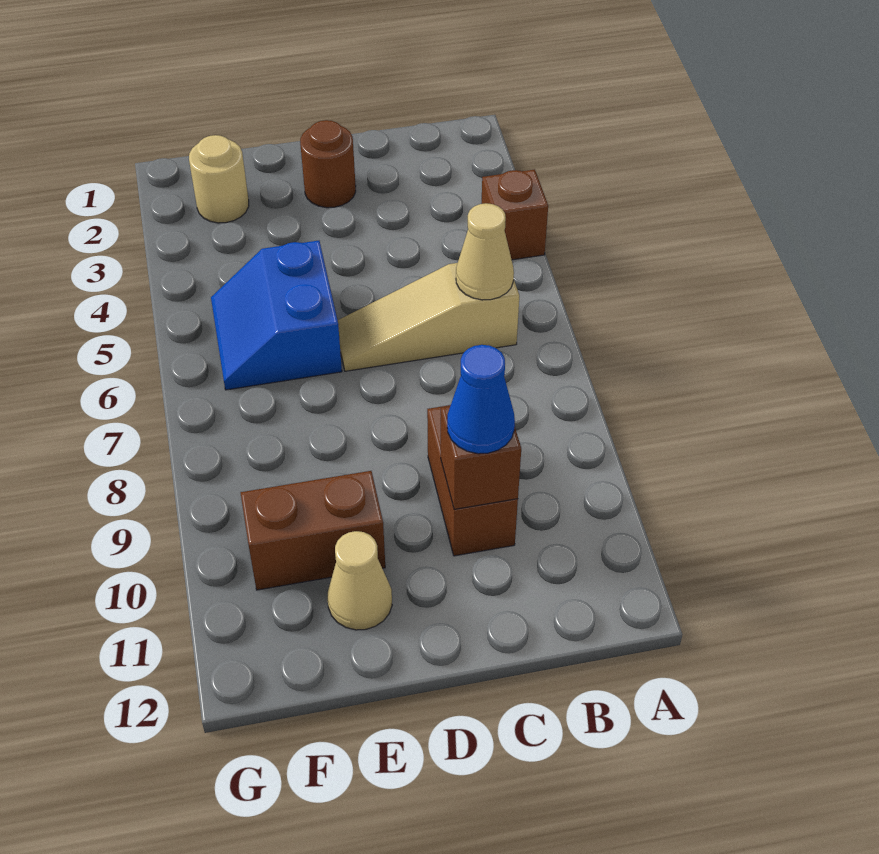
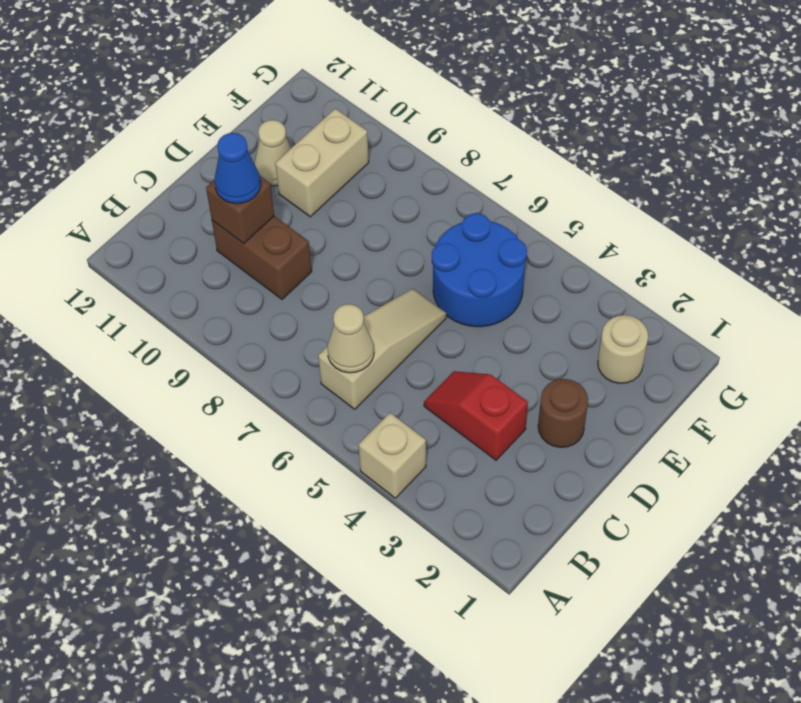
brown brick A4 level 1 -> tan brick A4 level 1
none -> red slope C3:C4 level 1 top 3
blue slope E5:F6 level 1 top E -> blue round brick E5:F6 level 1
brown brick E10:F10 level 1 -> tan brick E10:F10 level 1

